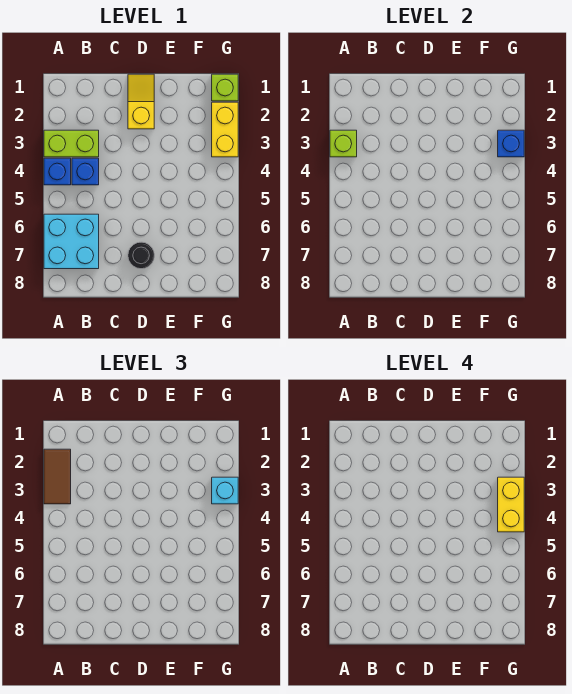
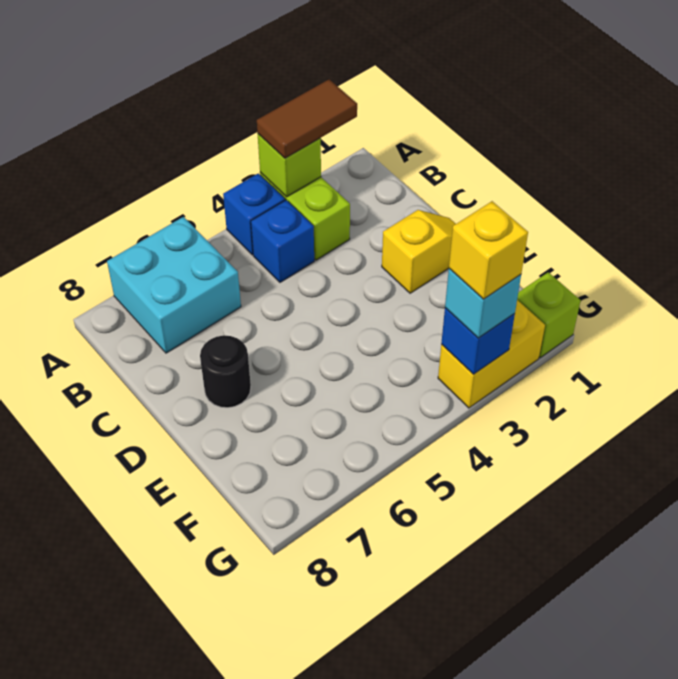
yellow brick G3:G4 level 4 -> yellow brick G3 level 4

